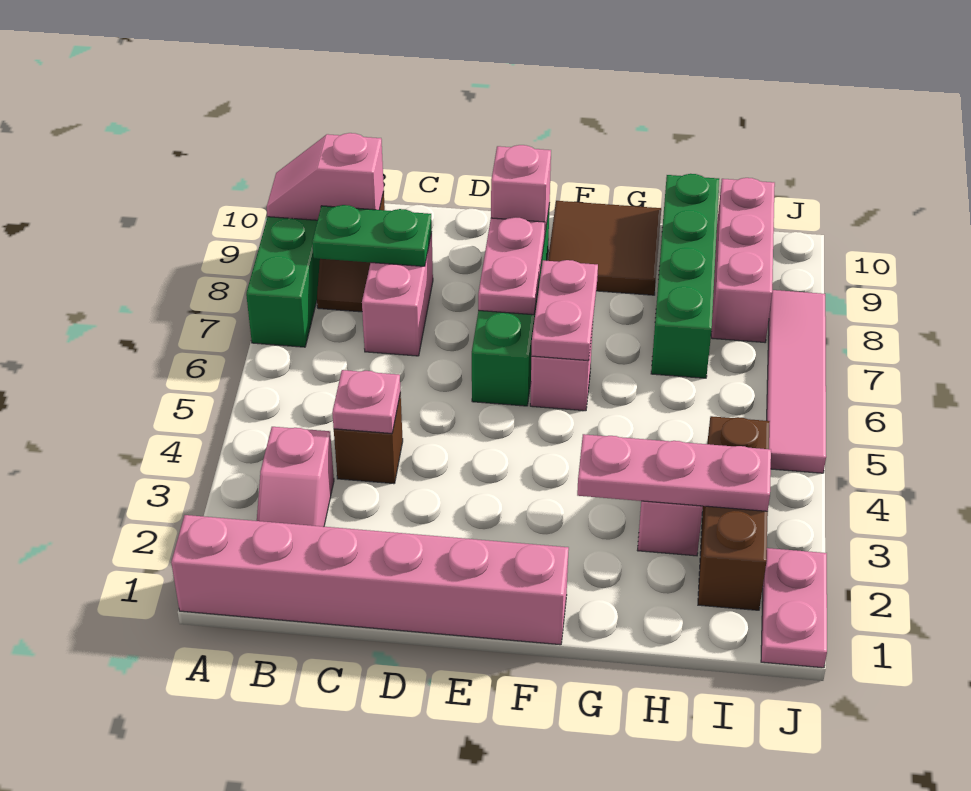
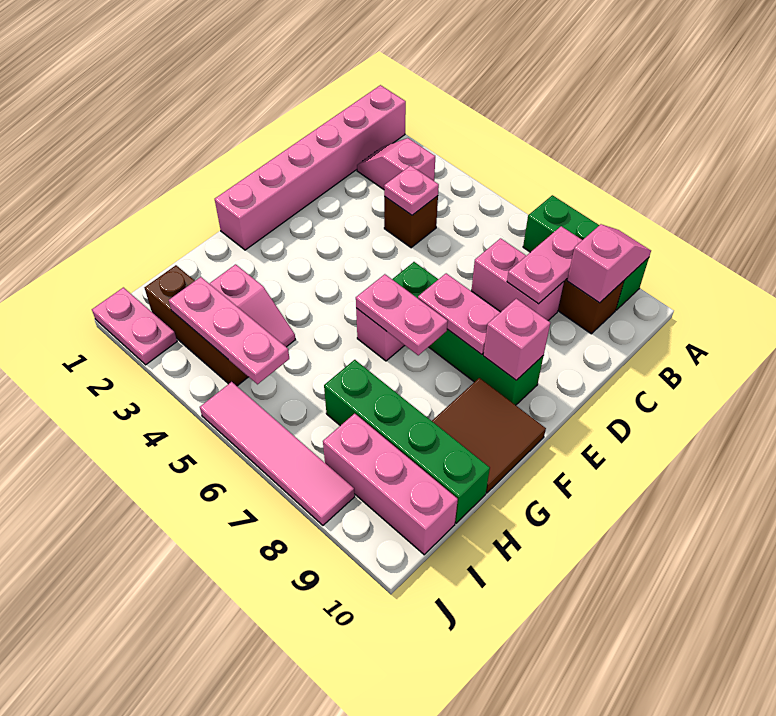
green plate B8:C8 level 2 -> pink plate B8:C8 level 2
pink plate G3:I3 level 2 -> pink plate I3:I5 level 2

